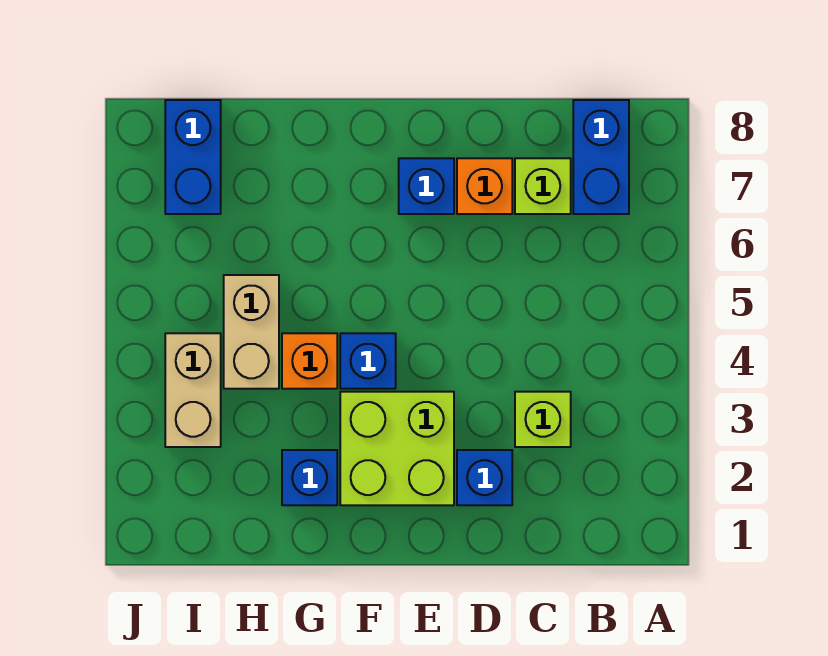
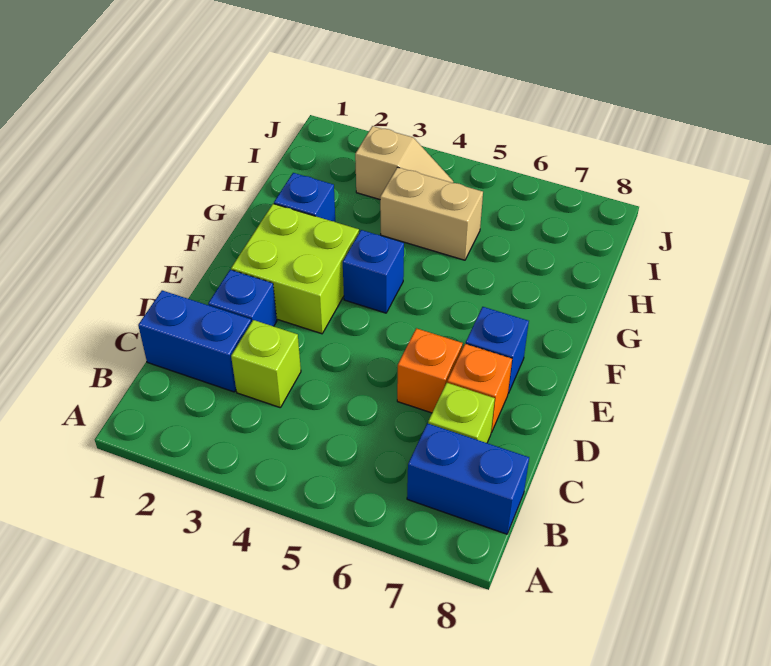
orange brick G4 level 1 -> orange brick D6 level 1
tan brick I3:I4 level 1 -> tan slope I3:I4 level 1 top 3
blue brick I7:I8 level 1 -> blue brick C1:C2 level 1

